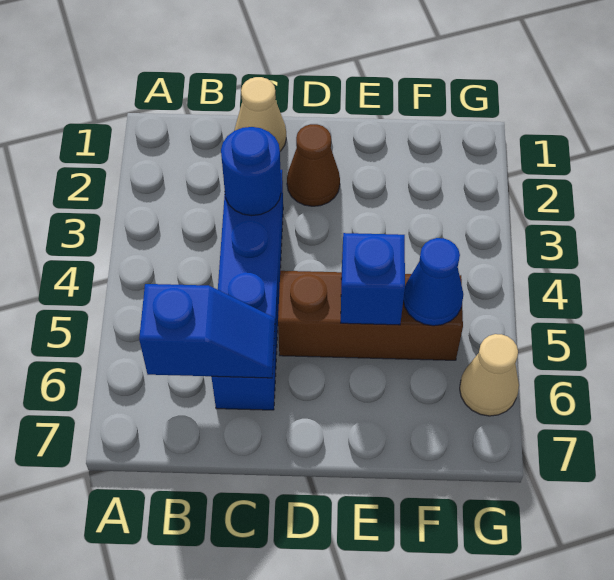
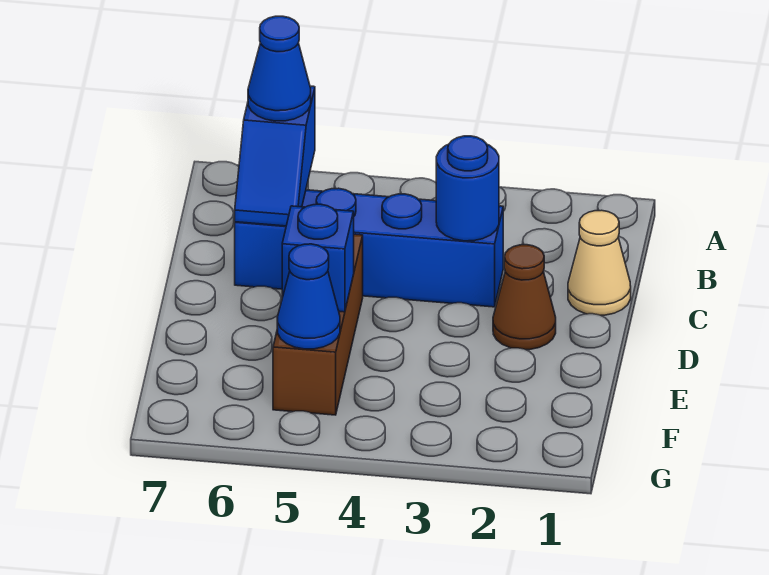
none -> blue cone B6 level 3
tan cone G6 level 1 -> none

